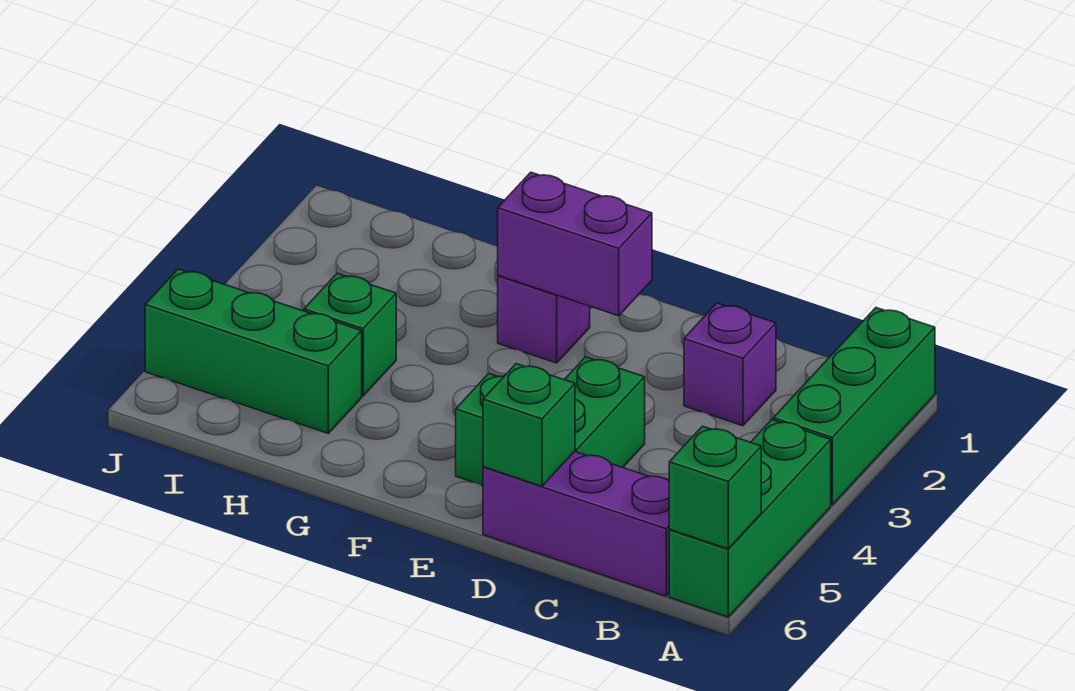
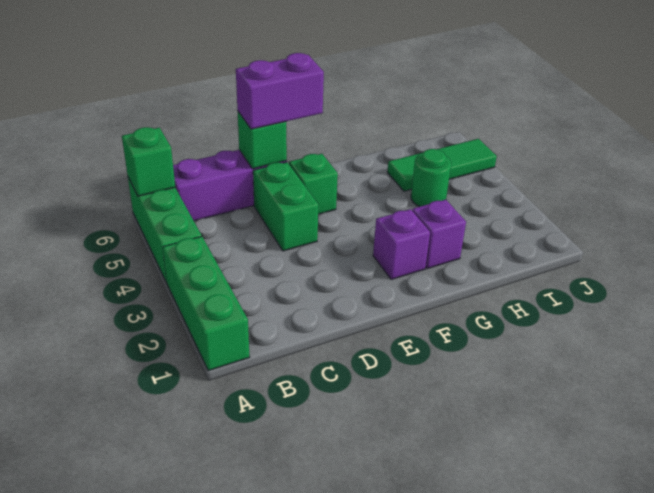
purple brick C2 level 1 -> purple brick G2 level 1
purple brick E2:F2 level 2 -> purple brick D6:E6 level 3
green brick H4 level 1 -> green round brick H4 level 1
green brick H5:J5 level 1 -> green tile H5:J5 level 1

